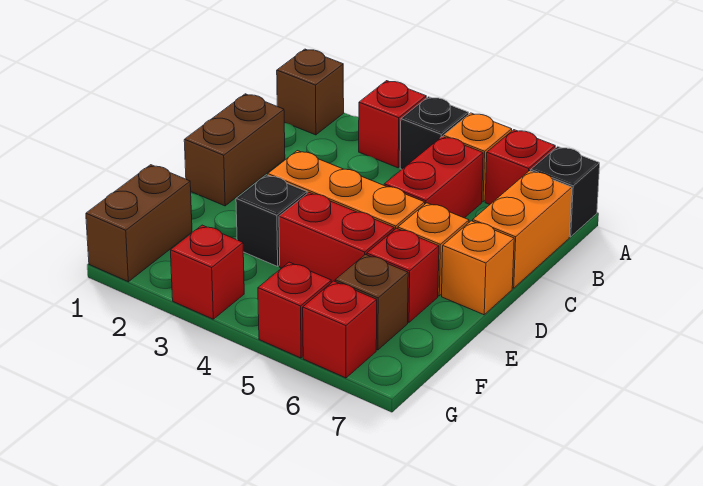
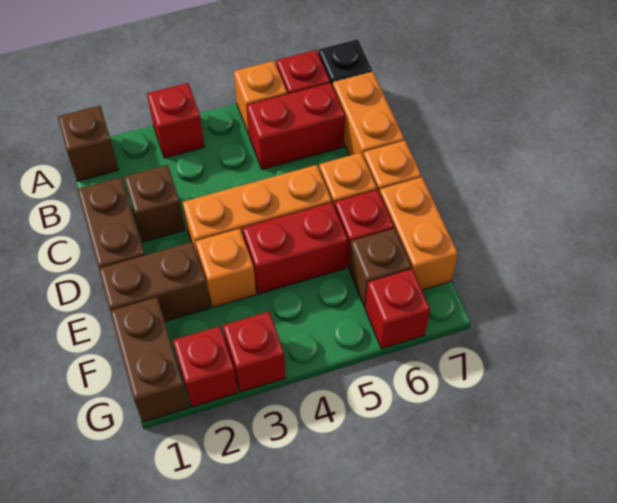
black brick A4 level 1 -> none
red brick B5:C5 level 1 -> red brick B5:B6 level 1
none -> brown brick C2 level 1
none -> brown brick E1:E2 level 1
black brick E3 level 1 -> orange brick E3 level 1
none -> orange brick E7:F7 level 1
red brick G5 level 1 -> red brick G2 level 1

